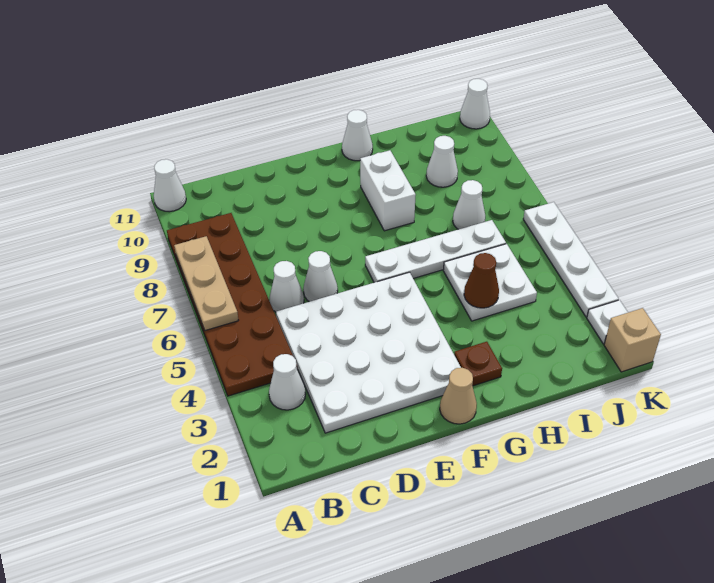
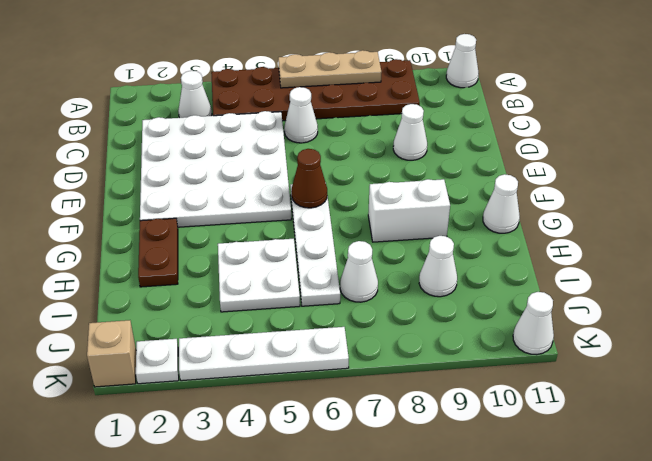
white cone D6 level 1 -> white cone D9 level 1
tan cone F1 level 1 -> none
brown plate G2 level 1 -> brown plate G2:H2 level 1
brown cone H4 level 2 -> brown cone F6 level 2

